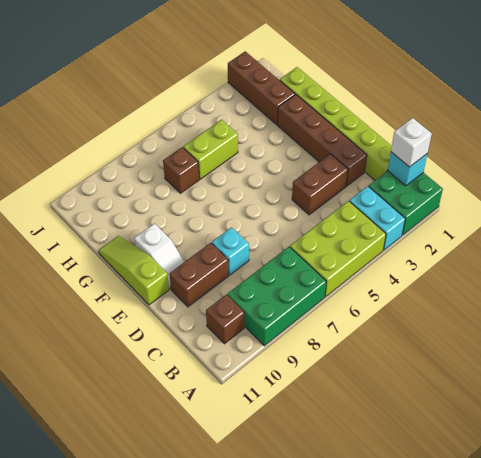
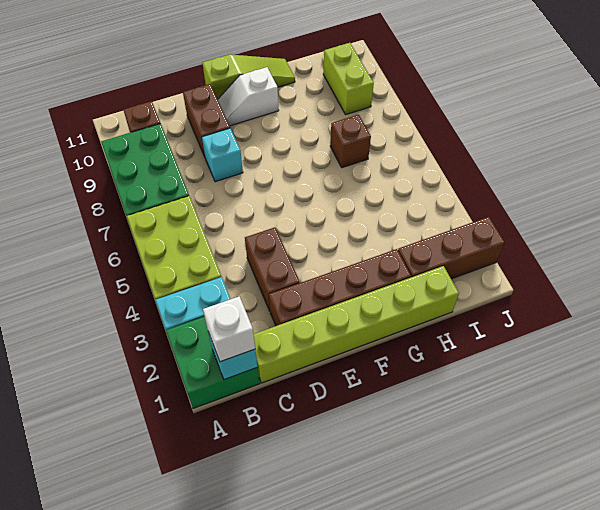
lime brick H5:H6 level 1 -> lime brick I9:I10 level 1

